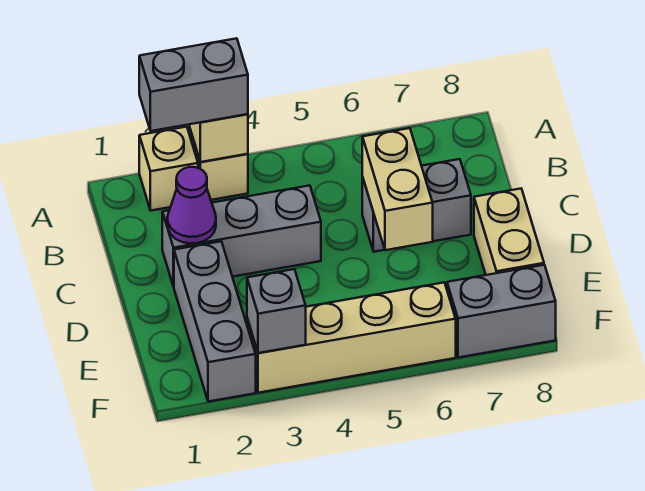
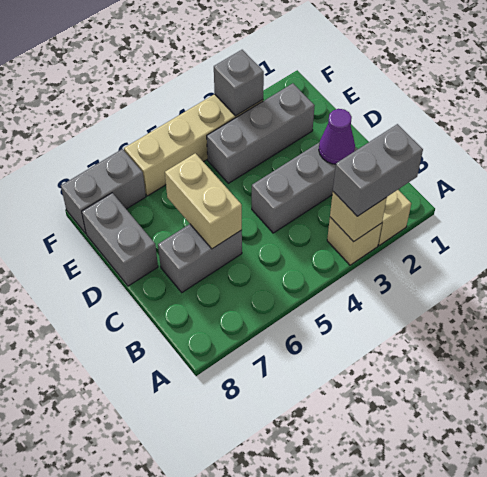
grey brick D2:F2 level 1 -> grey brick E2:E4 level 1
tan brick D8:E8 level 1 -> grey brick D8:E8 level 1

